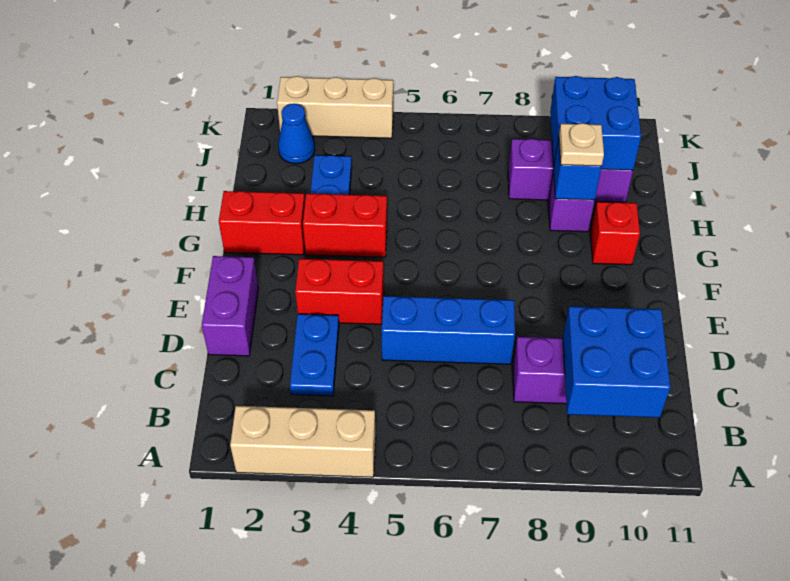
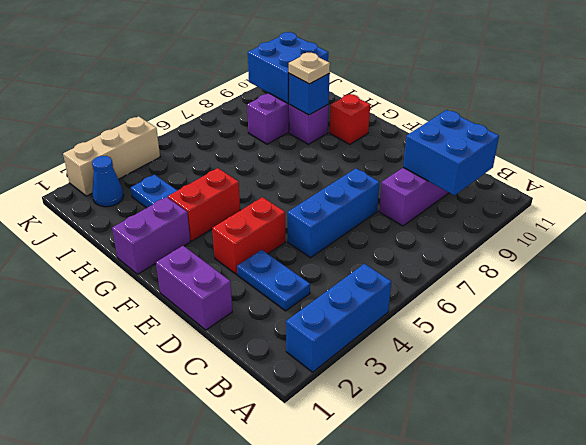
tan brick A2:A4 level 1 -> blue brick A2:A4 level 1
red brick G1:G2 level 1 -> purple brick G1:G2 level 1

